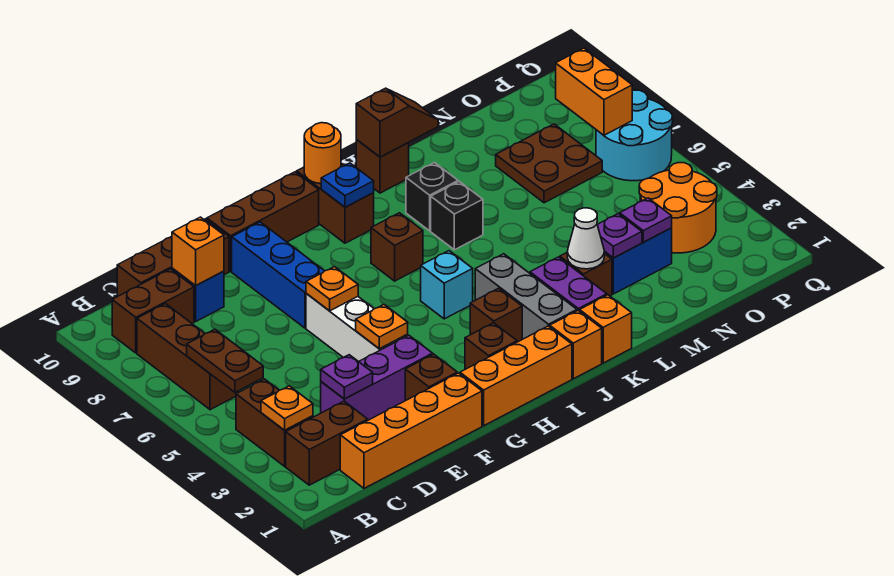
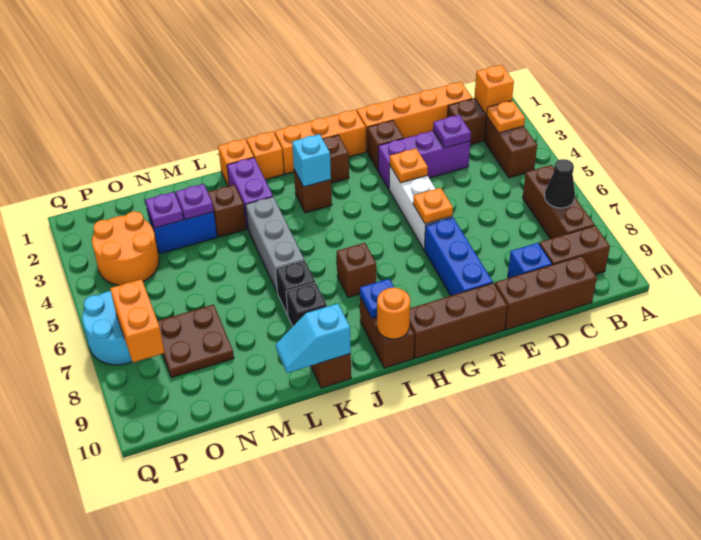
brown plate B5:B6 level 2 -> none
none -> black cone B7 level 2
orange brick D9 level 2 -> orange brick B2 level 2
cyan brick I5 level 1 -> cyan brick I3 level 2
grey brick J2:J4 level 1 -> grey brick K4:K6 level 1
brown slope K10:L10 level 2 top K -> cyan slope K10:L10 level 2 top K
white cone L3 level 2 -> none

